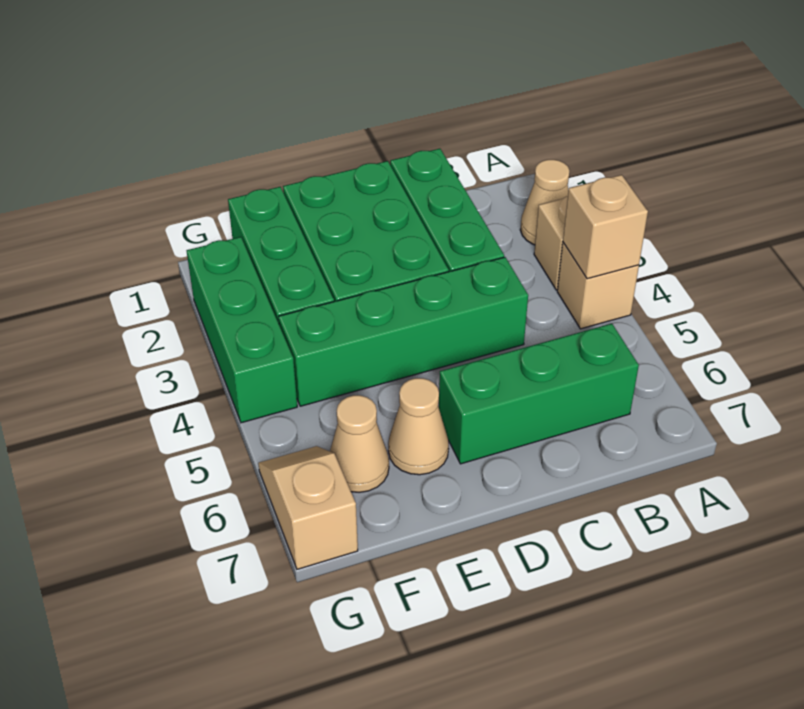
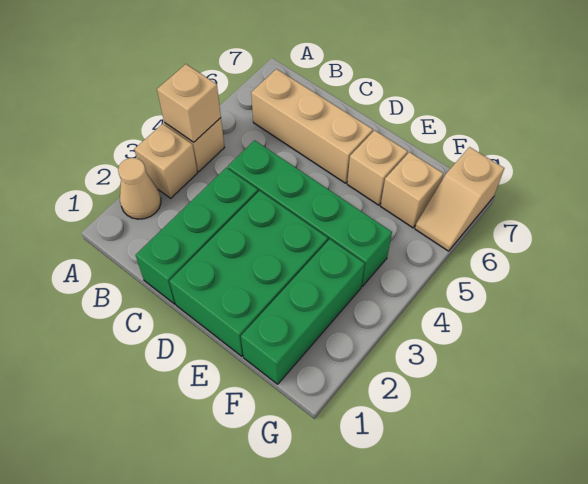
green brick B6:D6 level 1 -> tan brick B6:D6 level 1
tan cone E6 level 1 -> tan brick E6 level 1
tan cone F6 level 1 -> tan brick F6 level 1
green brick G2:G4 level 1 -> none

